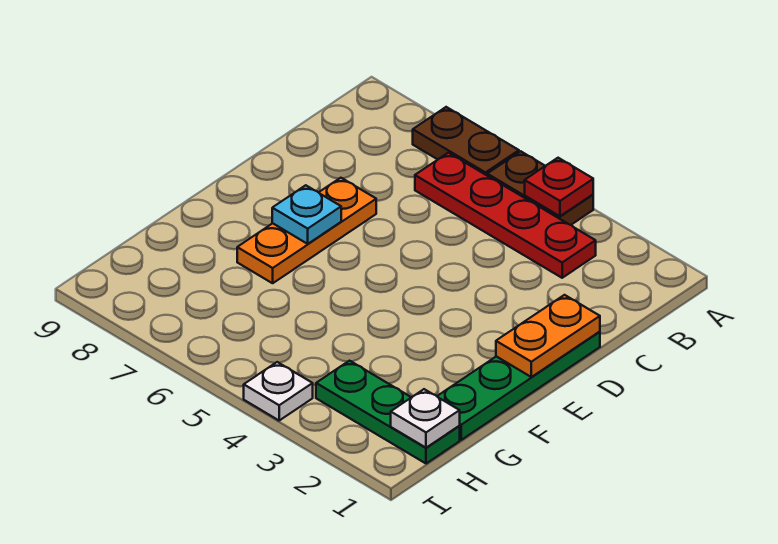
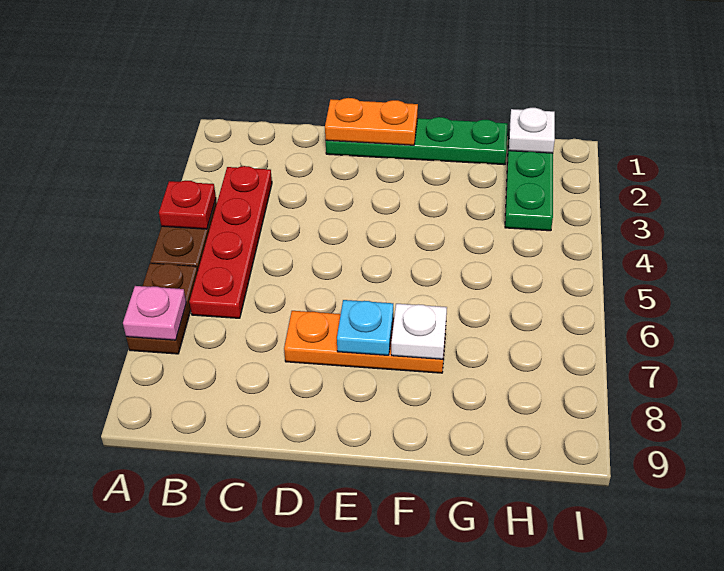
none -> pink plate A7 level 2
white plate I4 level 1 -> white plate F7 level 2

